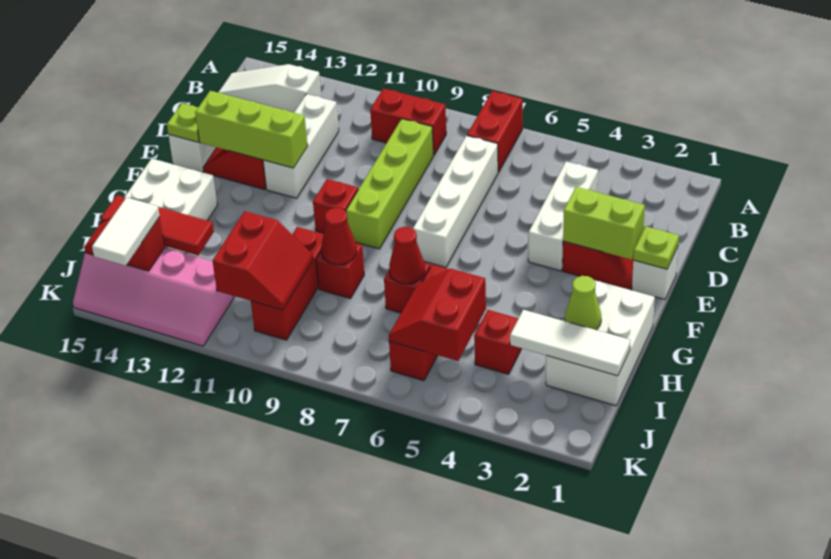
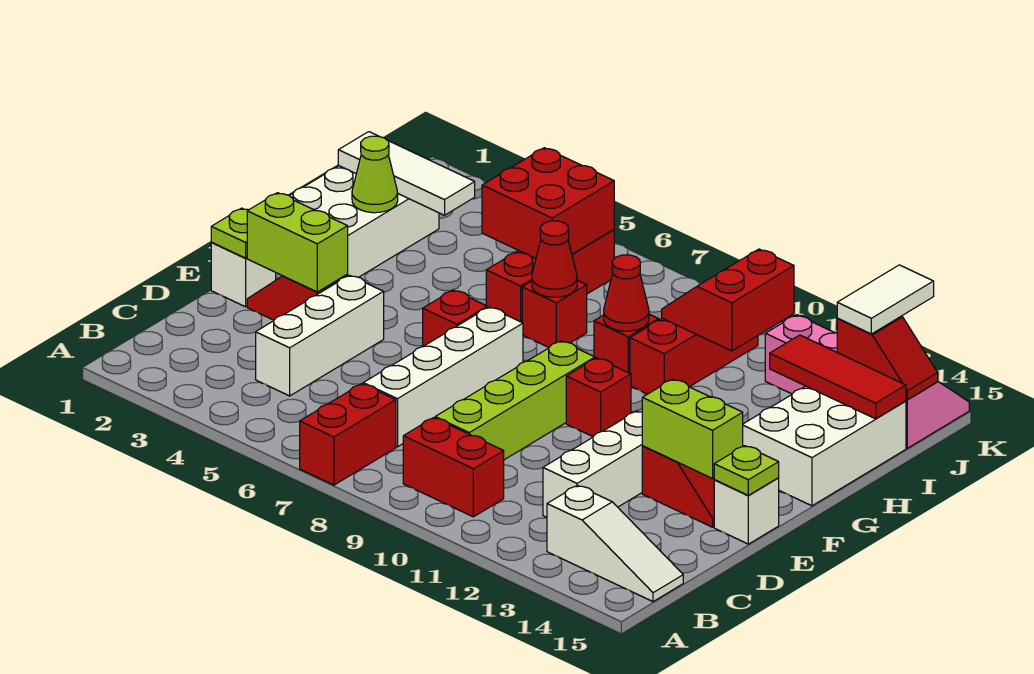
lime brick E12:E14 level 2 -> lime brick E13:E14 level 2
red brick I4 level 1 -> red brick F6 level 1
red slope I5:J6 level 2 top 5 -> red brick I5:J6 level 2

